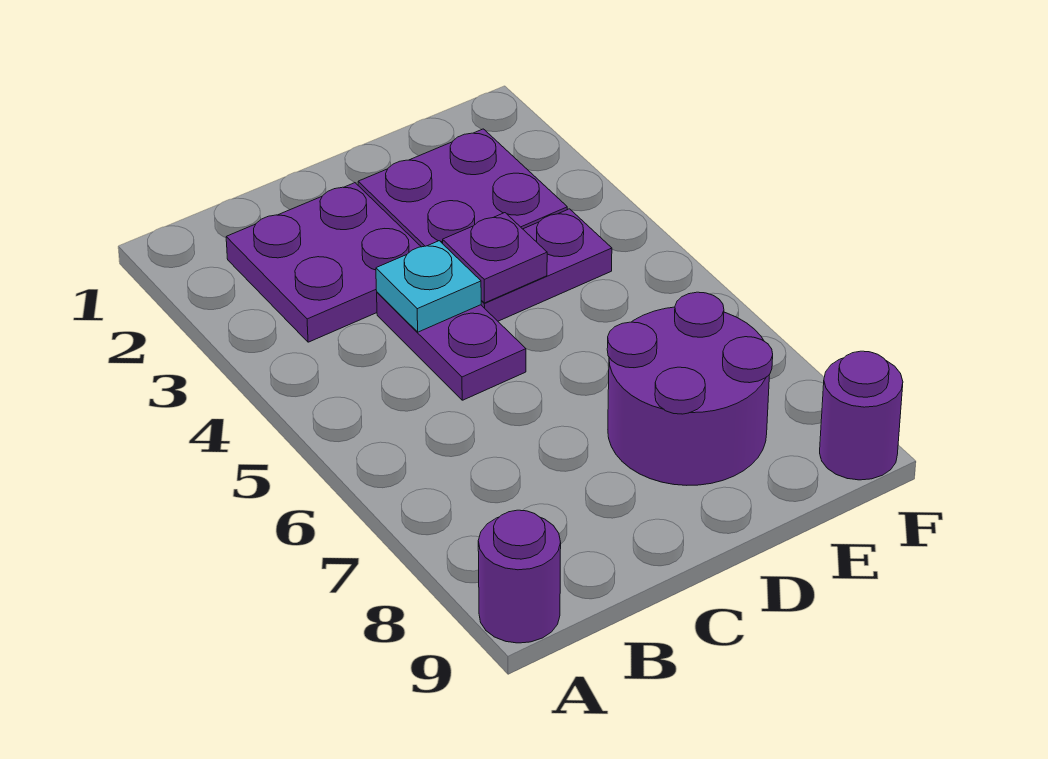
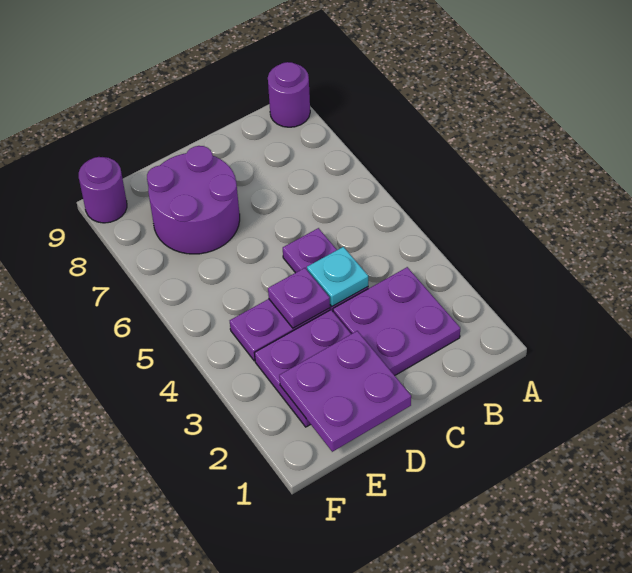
none -> purple plate D1:E2 level 2

